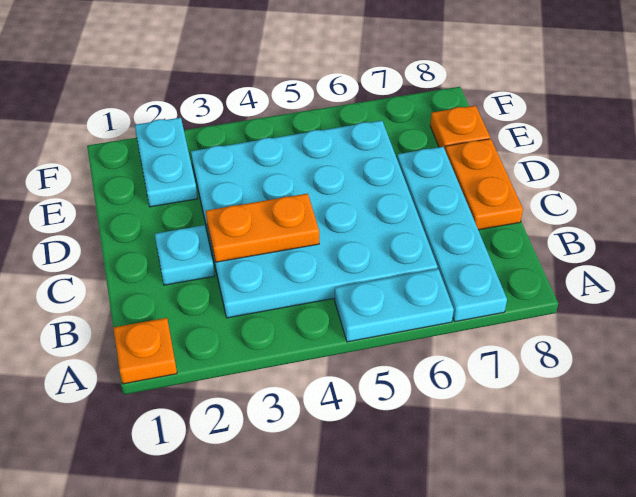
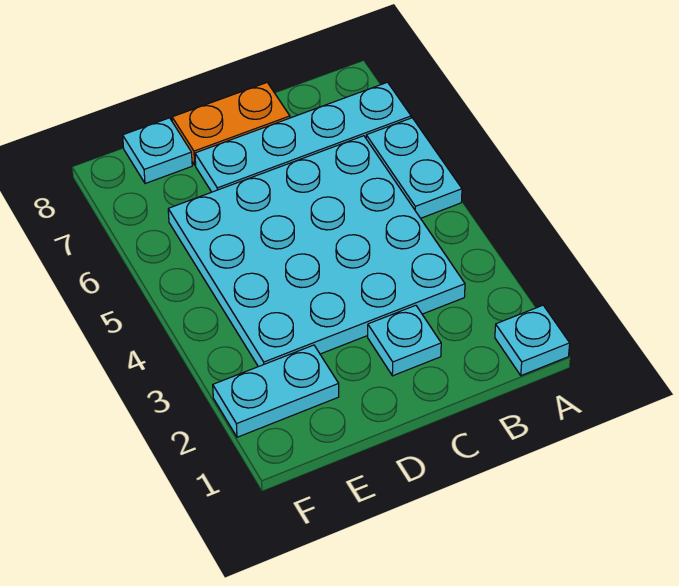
orange plate A1 level 1 -> cyan plate A1 level 1
orange plate C3:C4 level 2 -> none
orange plate E8 level 1 -> cyan plate E8 level 1

